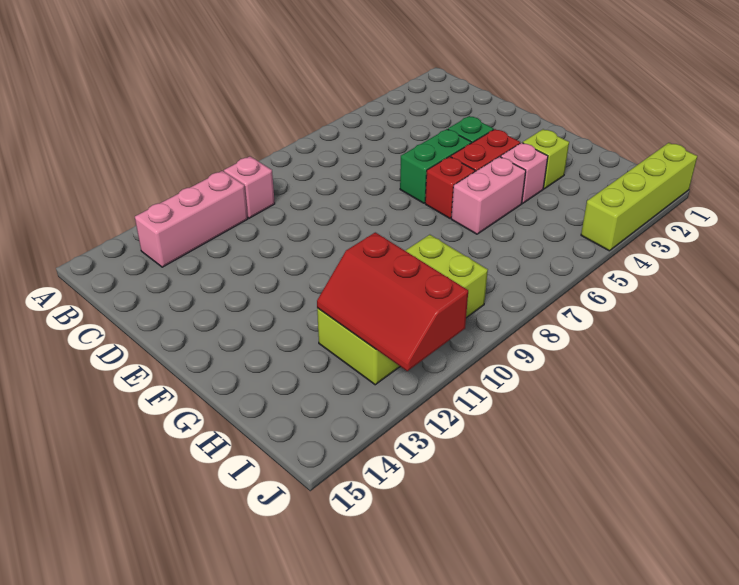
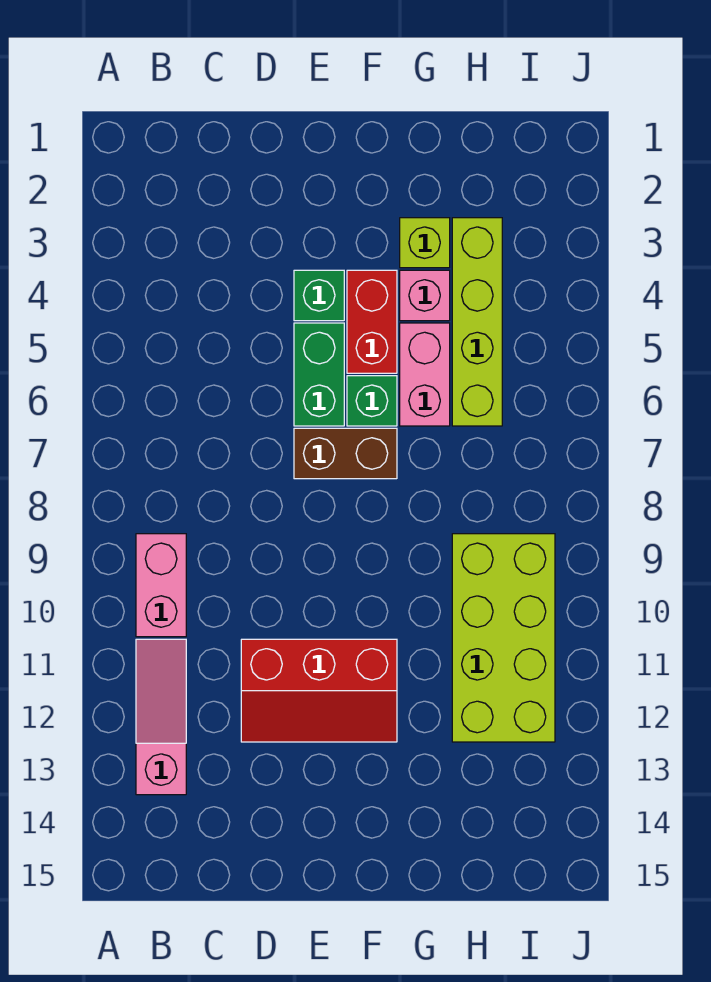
pink brick B10 level 1 -> pink brick B9:B10 level 1
pink brick B11:B13 level 1 -> pink slope B11:B13 level 1 top 13
none -> brown brick E7:F7 level 1
red brick F6 level 1 -> green brick F6 level 1
red slope H11:J12 level 2 top 11 -> red slope D11:F12 level 1 top 11
lime brick J1:J4 level 1 -> lime brick H3:H6 level 1

